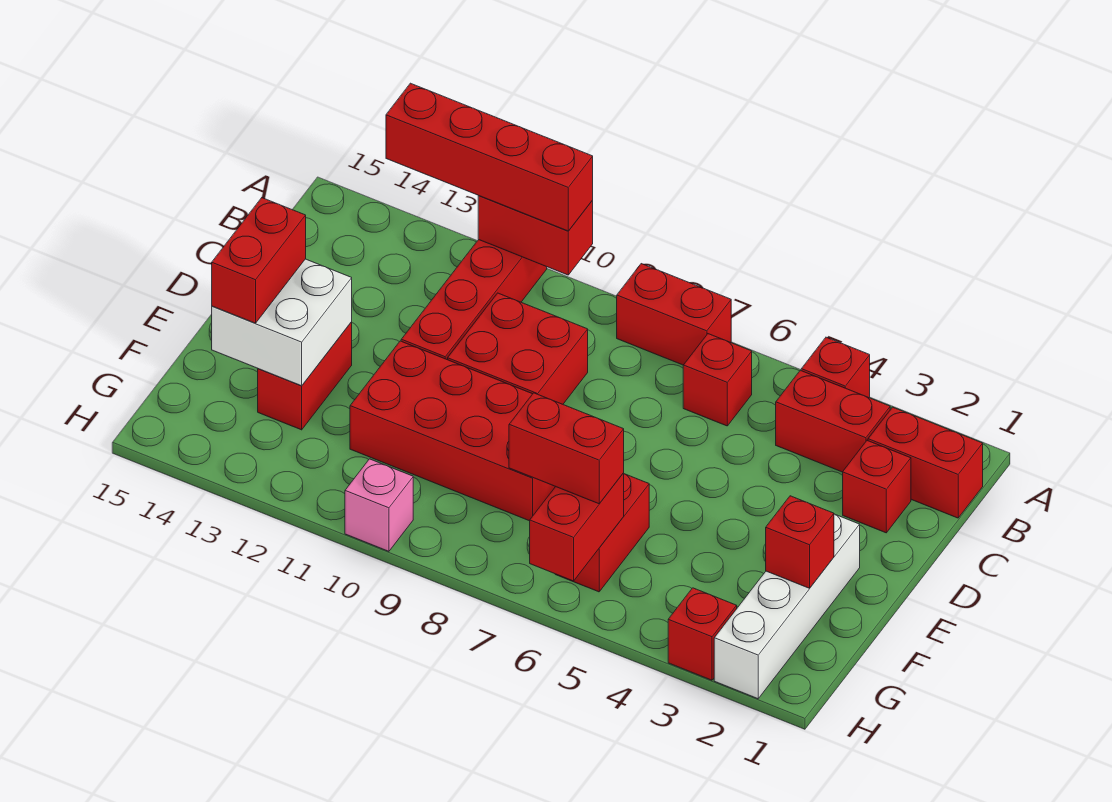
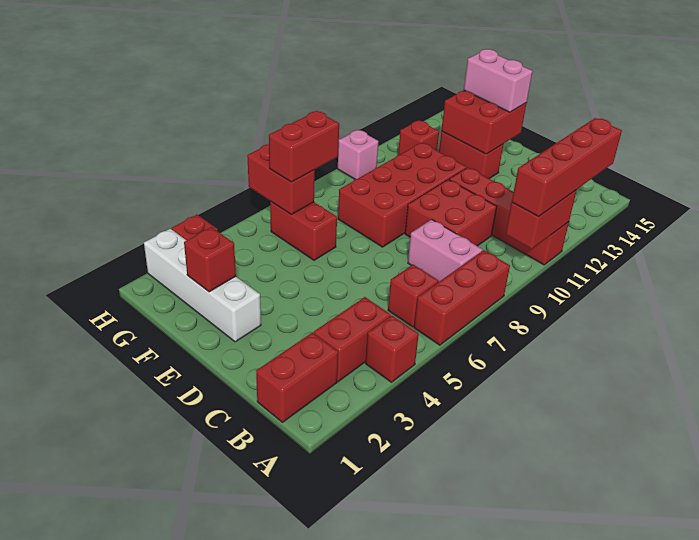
red brick A7:A8 level 1 -> red brick A6:A8 level 1
none -> pink brick B8:C8 level 1
red brick C2 level 1 -> red brick G12 level 1
white brick E13:F14 level 2 -> red brick E13:F14 level 2
red brick E14:F14 level 3 -> pink brick E14:F14 level 3

